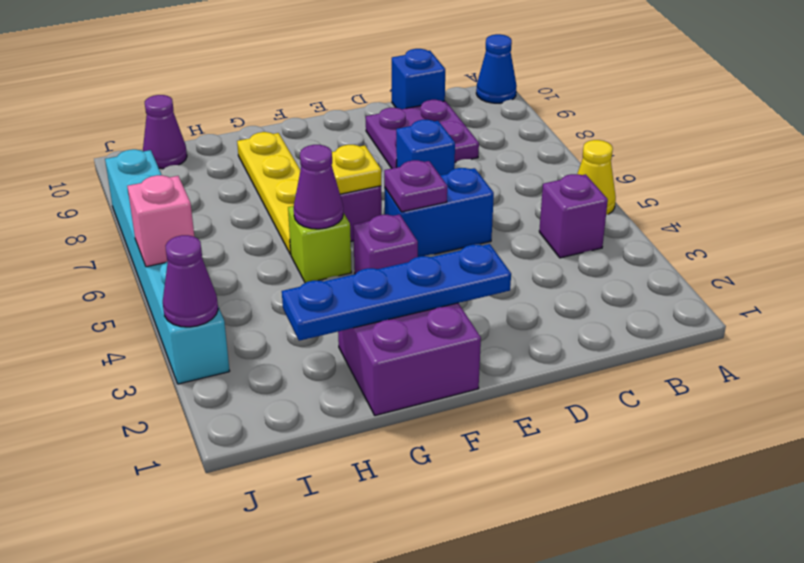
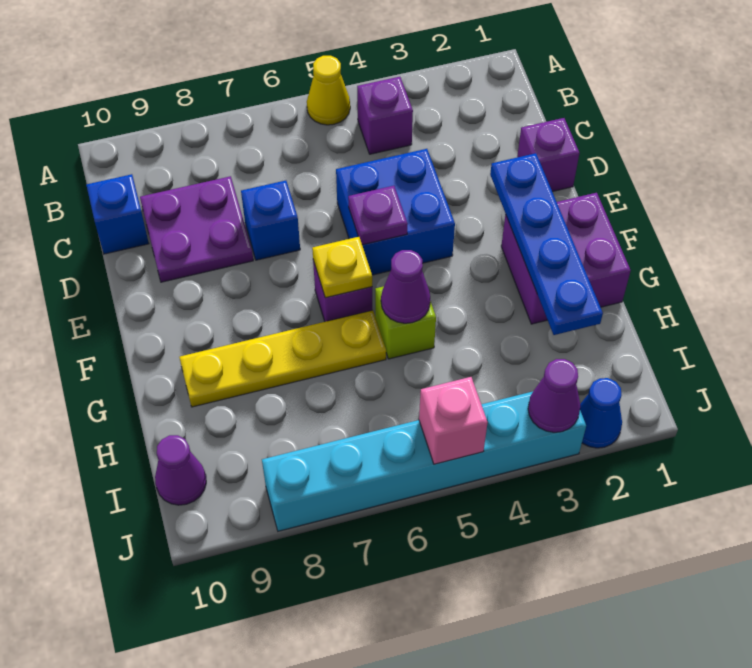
blue cone A10 level 1 -> blue cone J2 level 1
blue brick D5:E5 level 1 -> blue brick D4:E5 level 1
purple brick F4 level 1 -> purple brick D1 level 1

